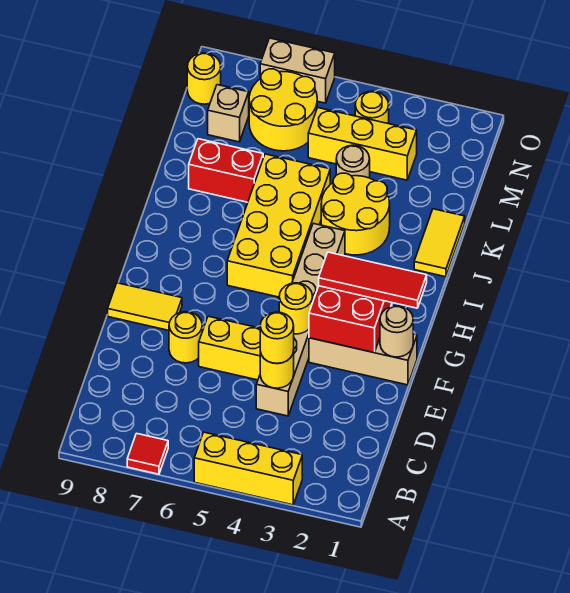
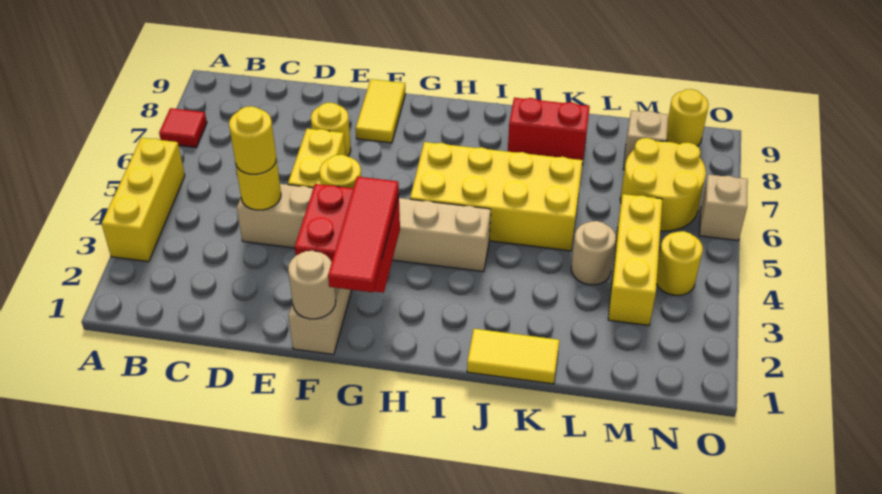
yellow round brick J3:K4 level 1 -> none
red brick K7:K8 level 1 -> red brick J8:K8 level 1
tan brick O6:O7 level 1 -> tan brick O6 level 1

